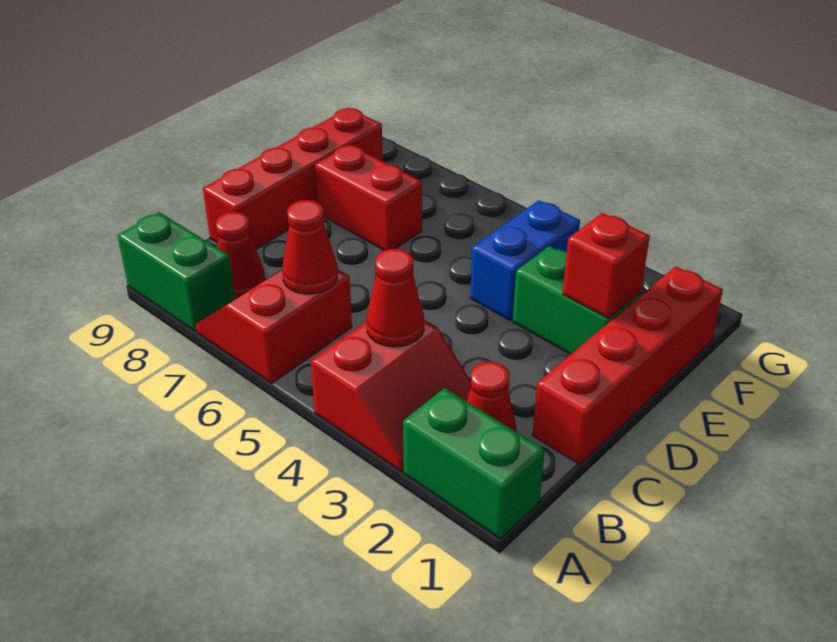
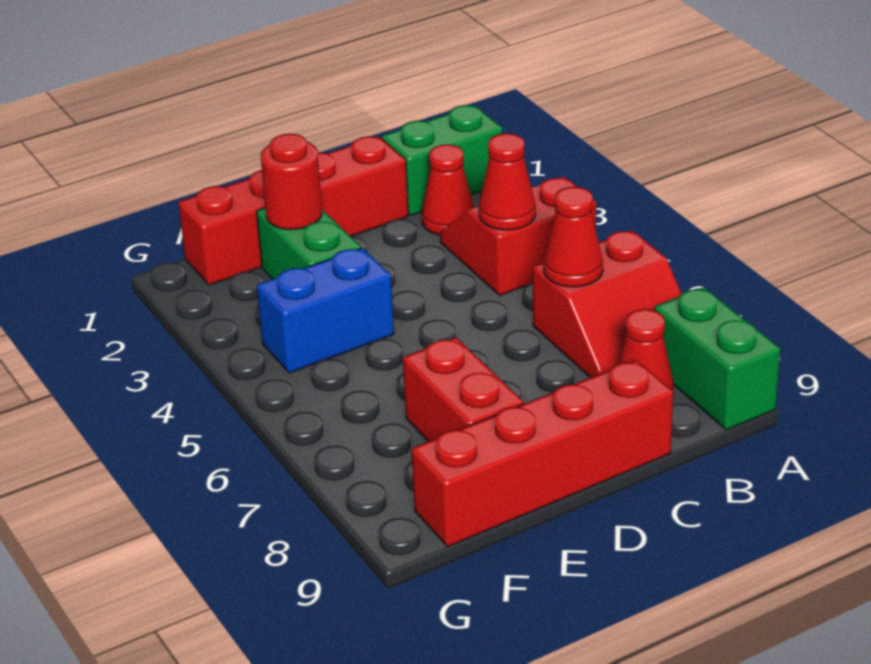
green brick A1:A2 level 1 -> green brick A1:B1 level 1
red brick E2 level 2 -> red round brick E2 level 2

